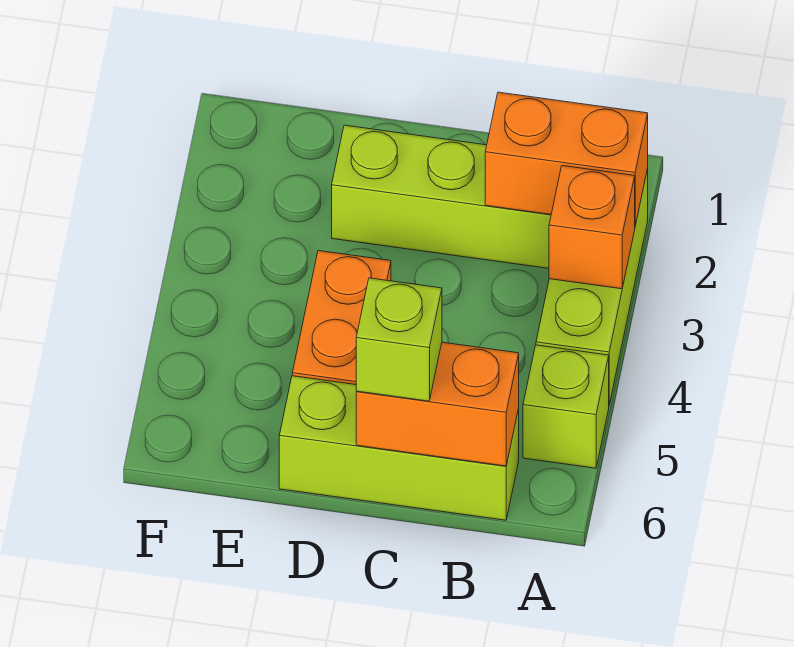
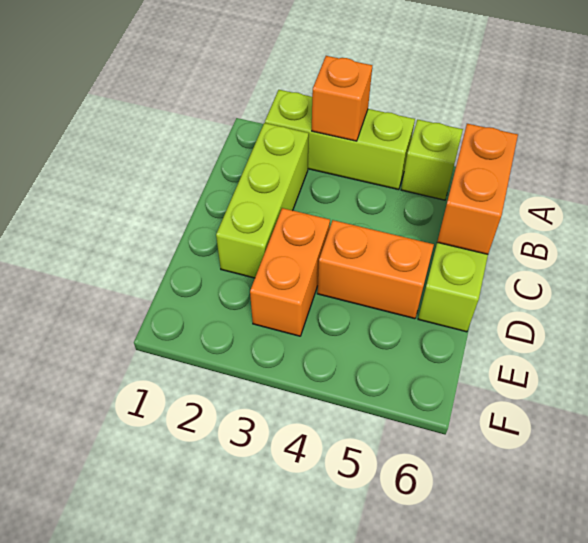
orange brick A2:B2 level 2 -> orange brick D3:E3 level 1
lime brick C6 level 3 -> none

